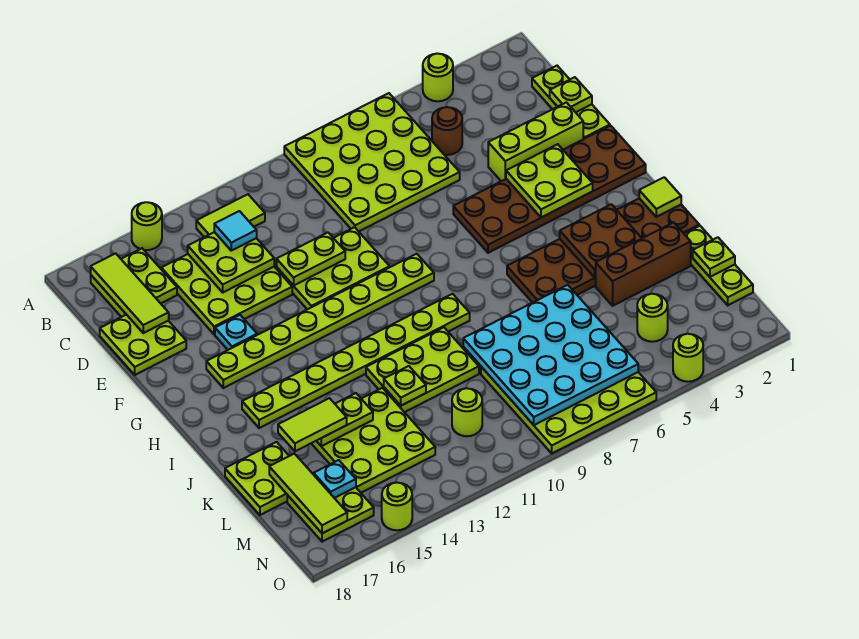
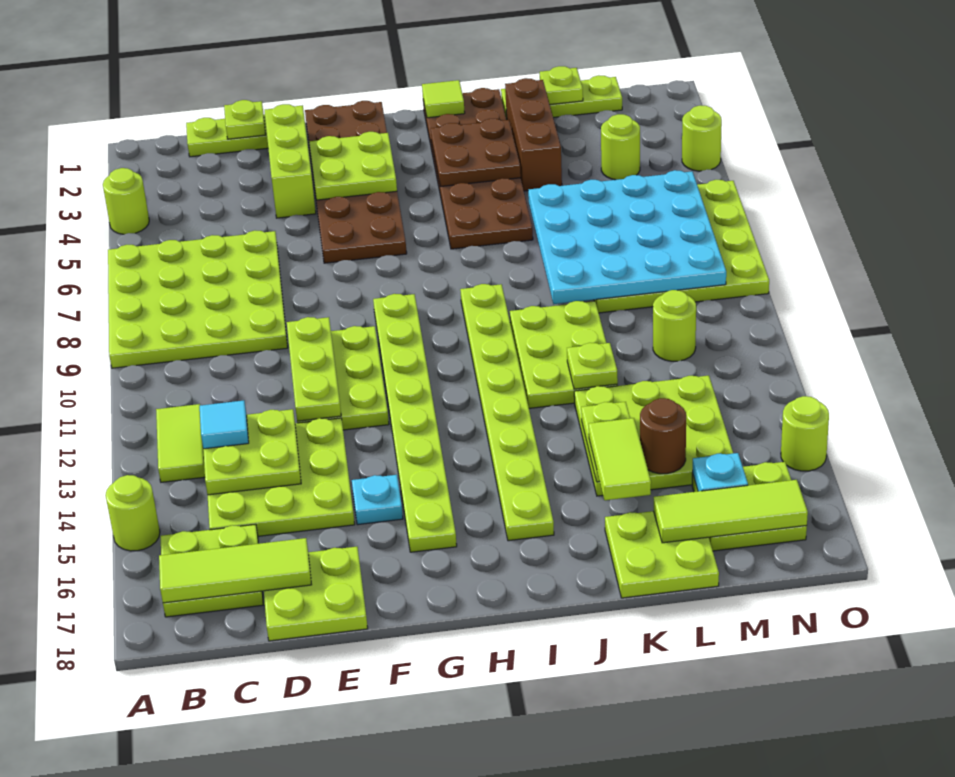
brown round brick C5 level 1 -> brown round brick L15 level 2
lime plate E11:E12 level 2 -> lime plate E10:E12 level 2

